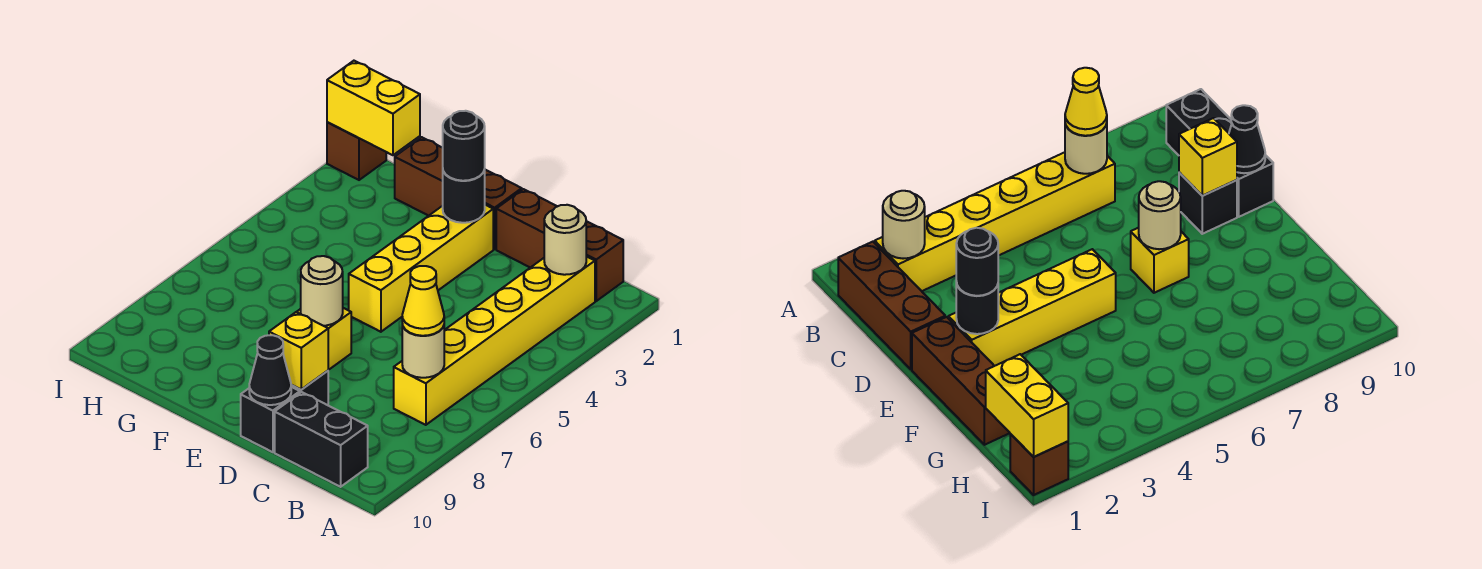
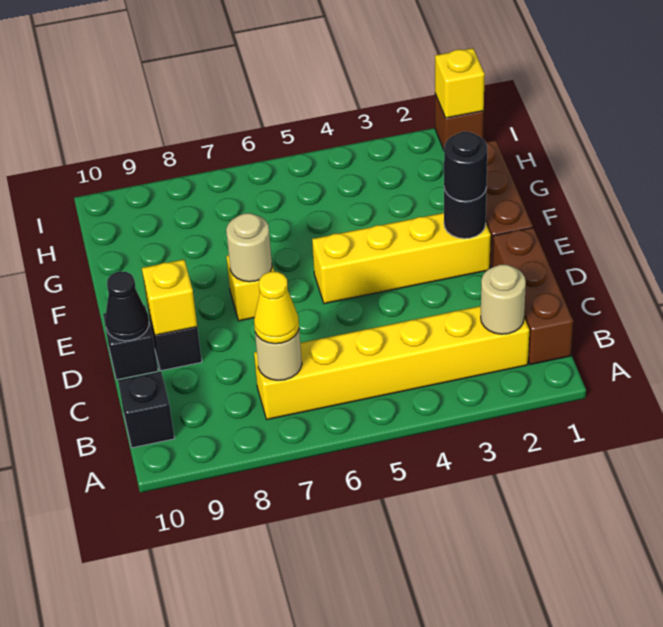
black brick B10:C10 level 1 -> black brick B10 level 1
yellow brick H1:I1 level 2 -> yellow brick I1 level 2

